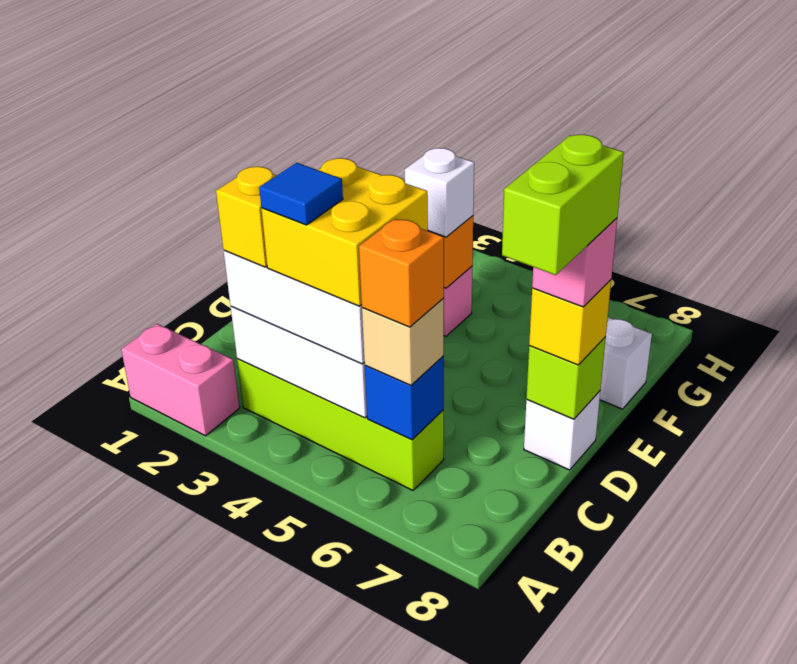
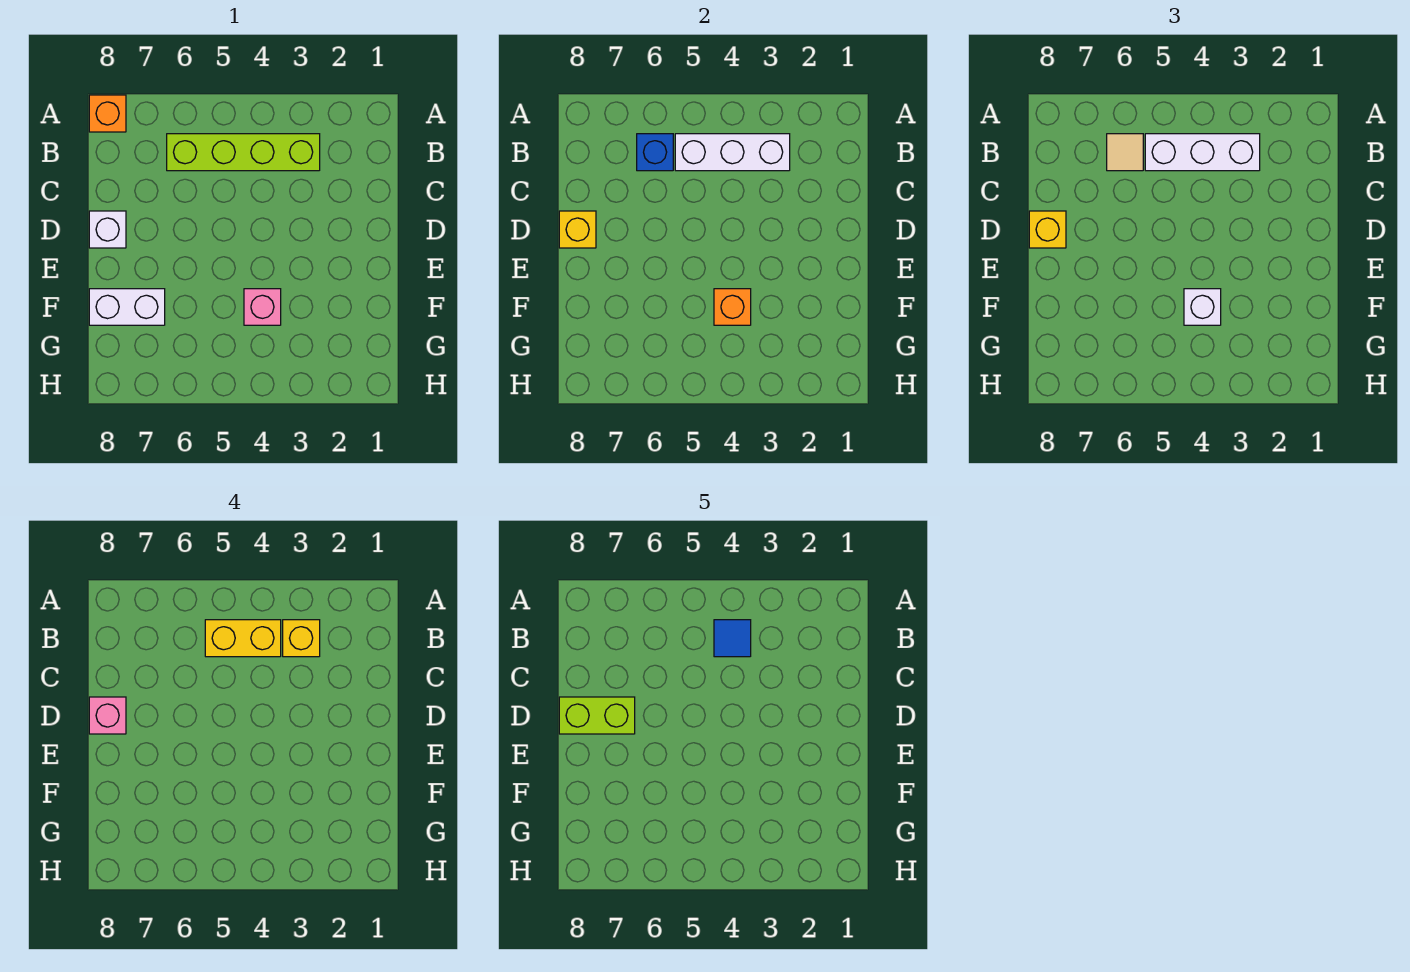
pink brick A1:A2 level 1 -> none
yellow brick B4:C5 level 4 -> yellow brick B4:B5 level 4
tan brick B6 level 3 -> tan tile B6 level 3
orange brick B6 level 4 -> orange brick A8 level 1
lime brick C8:D8 level 5 -> lime brick D7:D8 level 5
lime brick D8 level 2 -> yellow brick D8 level 2

